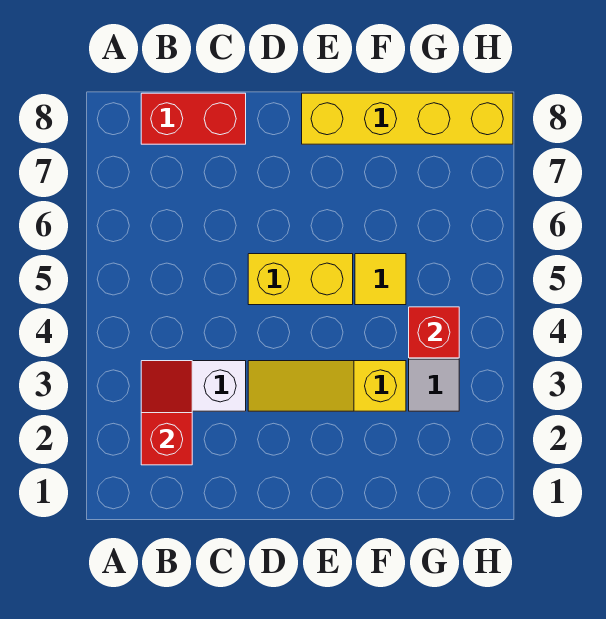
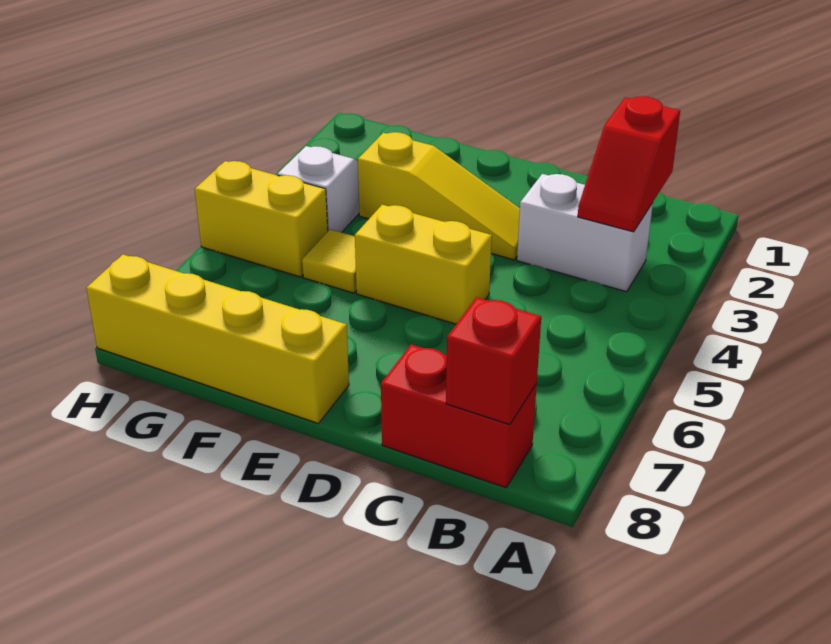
red brick G4 level 2 -> red brick B8 level 2
none -> yellow brick G5:H5 level 1

